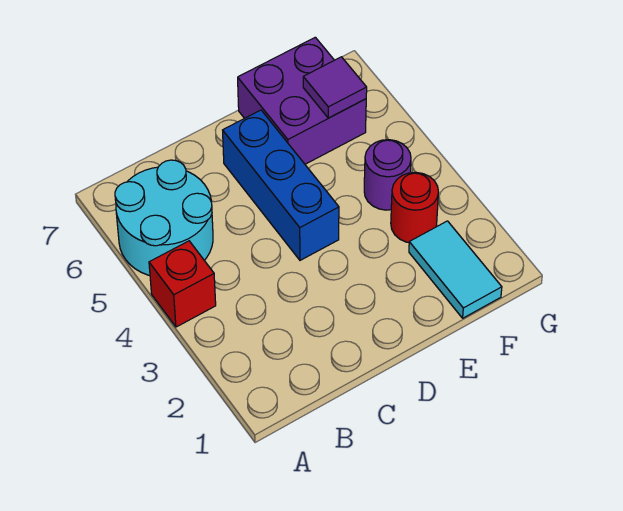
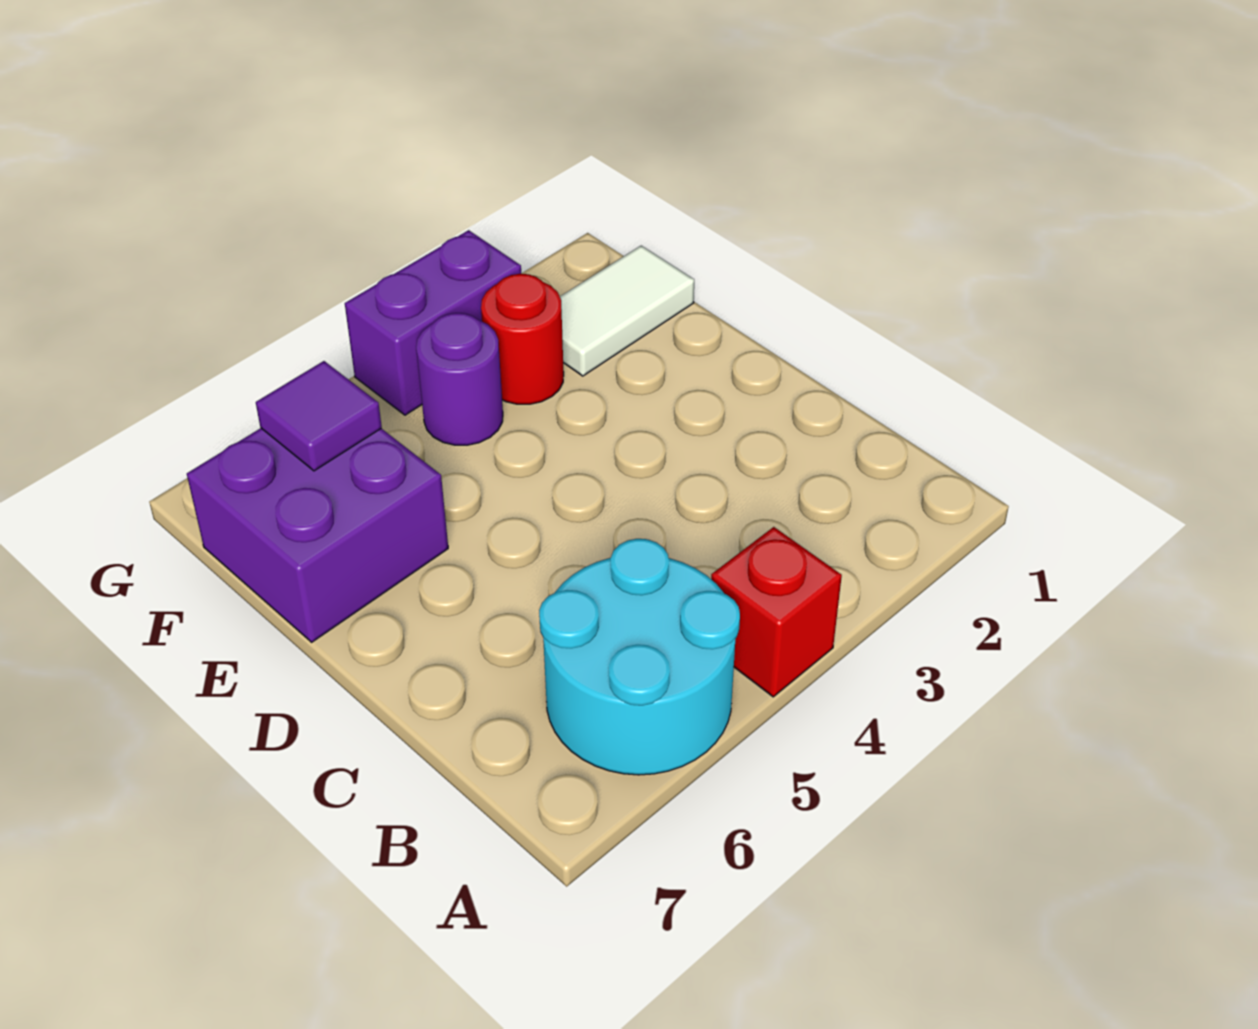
blue brick D4:D6 level 1 -> none
cyan tile F1:F2 level 1 -> white tile F1:F2 level 1
none -> purple brick G3:G4 level 1

